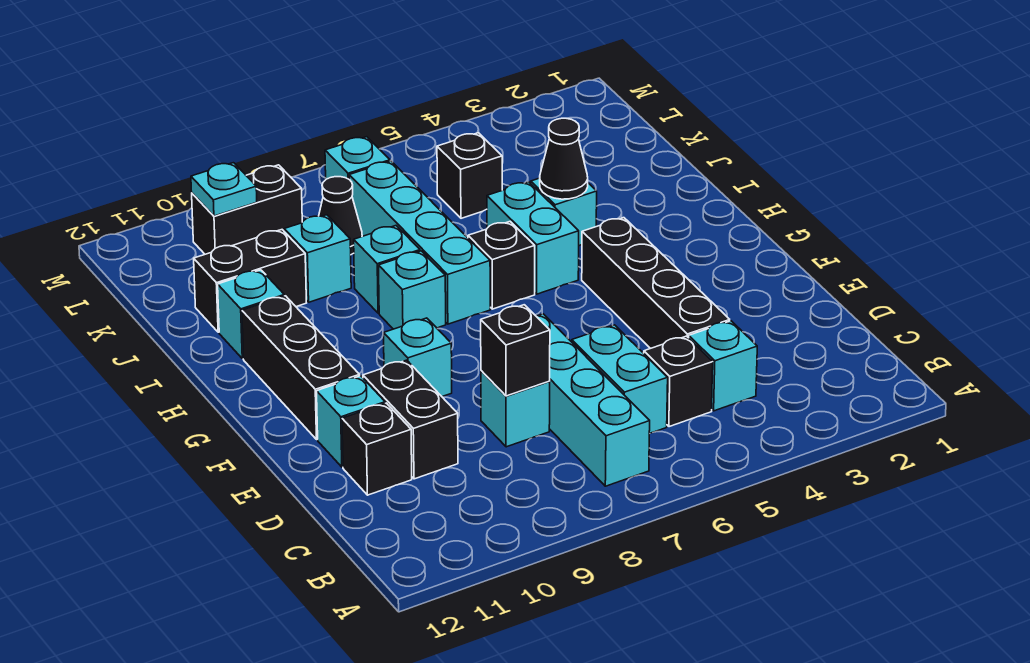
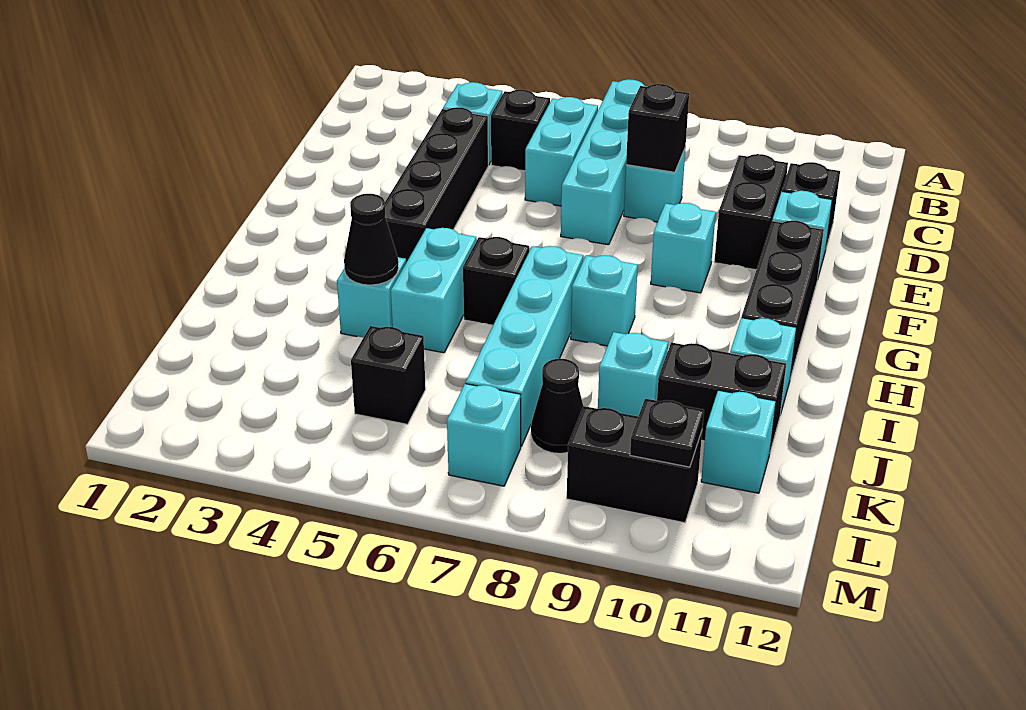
cyan brick I8 level 1 -> cyan brick K11 level 1
cyan plate L10 level 2 -> black plate L10 level 2

